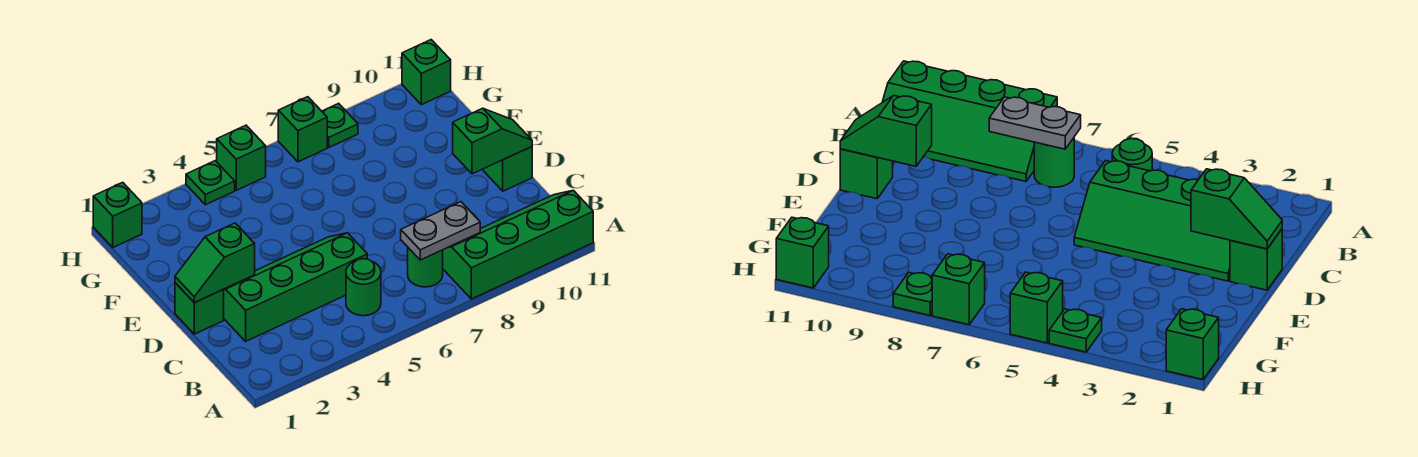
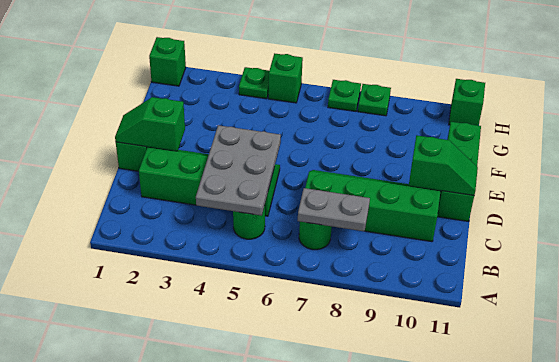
green slope A8:B11 level 1 top A -> green slope C7:D10 level 1 top C
none -> grey plate B4:D5 level 2
green brick D11 level 1 -> green brick D11:F11 level 1
green brick H7 level 1 -> green plate H7 level 1

